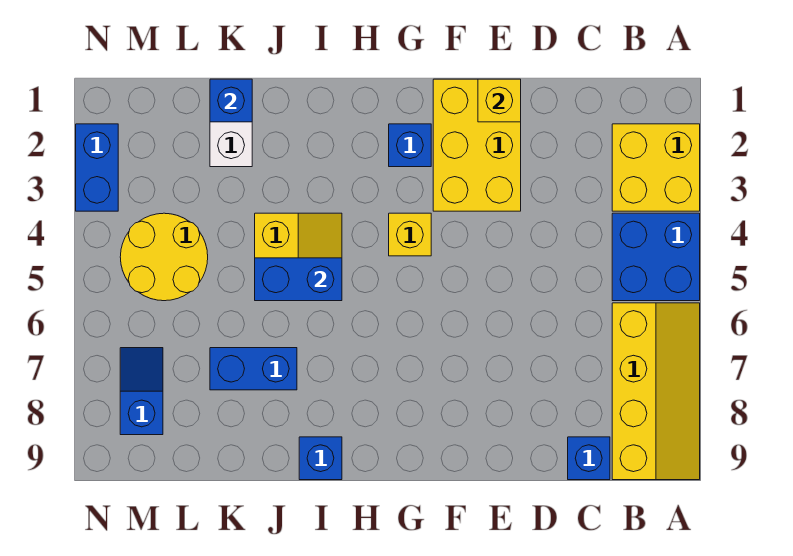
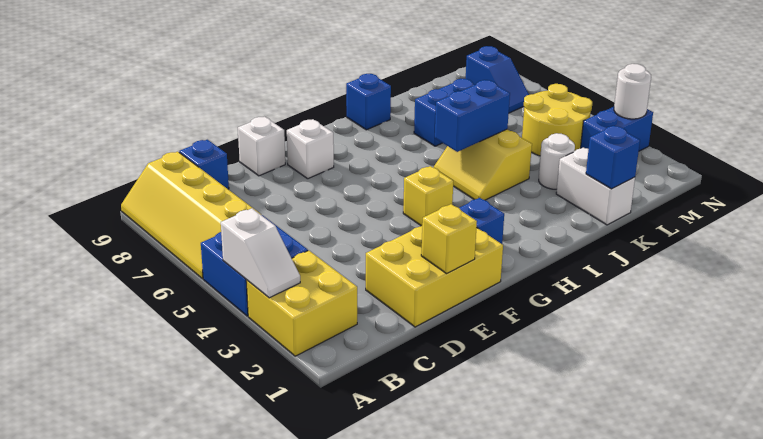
none -> white slope A3:A4 level 2 top 4
yellow brick E1:F3 level 1 -> yellow brick D1:F2 level 1
none -> white brick E9 level 1
none -> white brick F8 level 1
none -> white round brick K3 level 1
blue brick N2:N3 level 1 -> blue brick M3:N3 level 1
none -> white round brick N3 level 2

